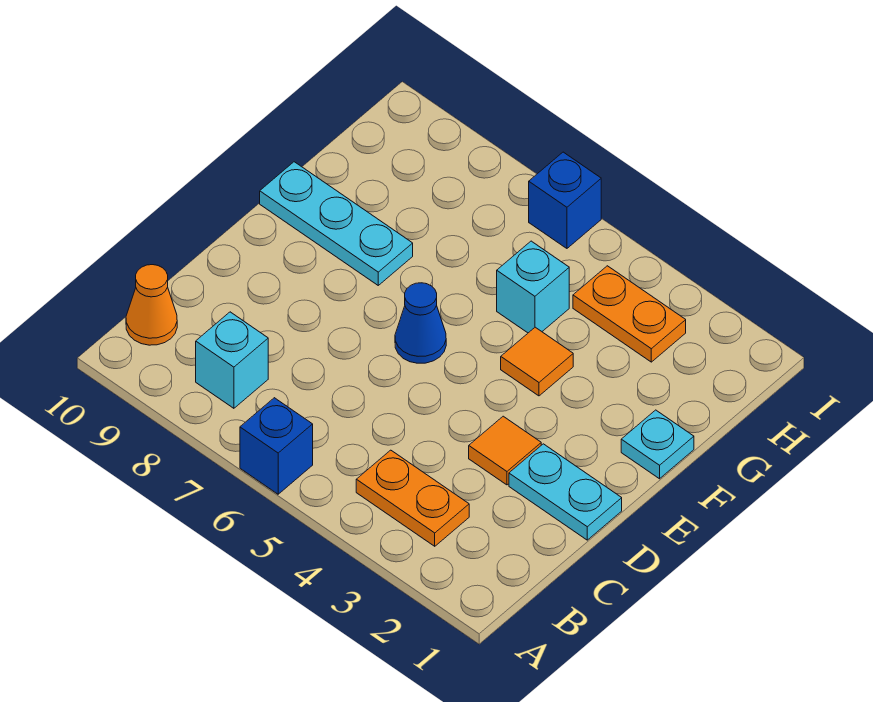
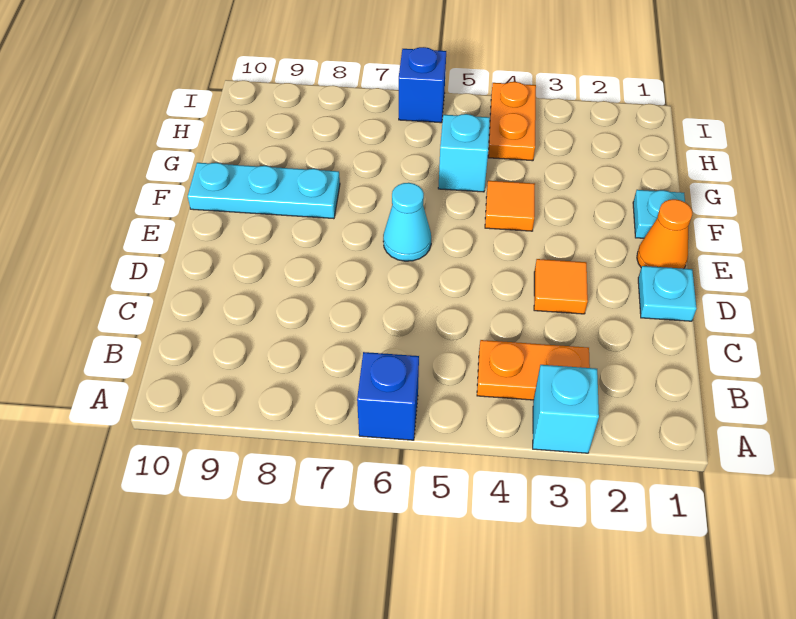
cyan brick B8 level 1 -> cyan brick A3 level 1
orange cone B10 level 1 -> orange cone E1 level 1
cyan plate D1:D2 level 1 -> cyan plate D1 level 1
blue cone E6 level 1 -> cyan cone E6 level 1
orange plate H3:H4 level 1 -> orange plate H4:I4 level 1

